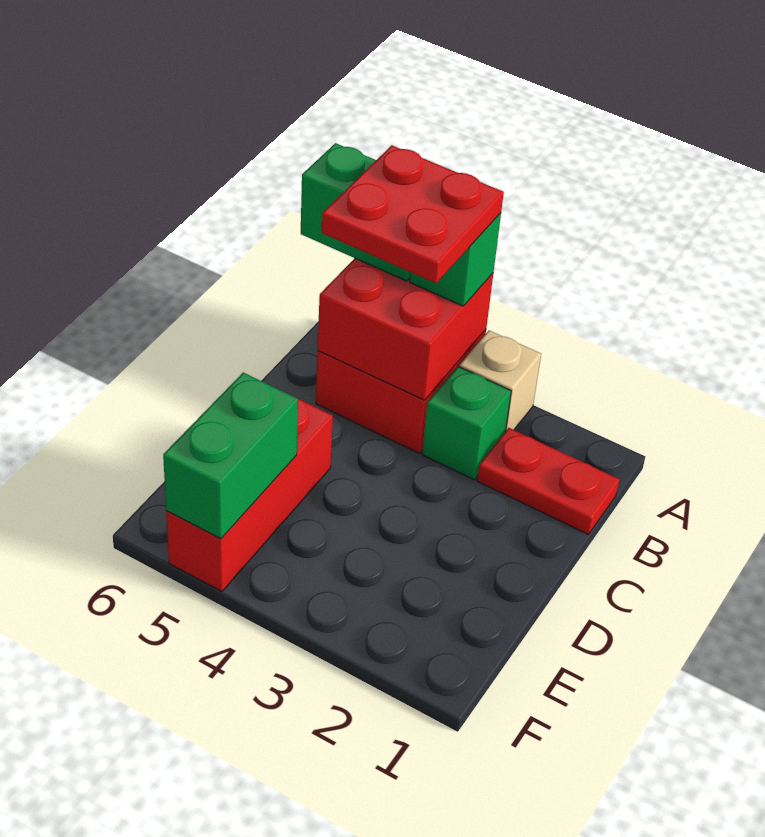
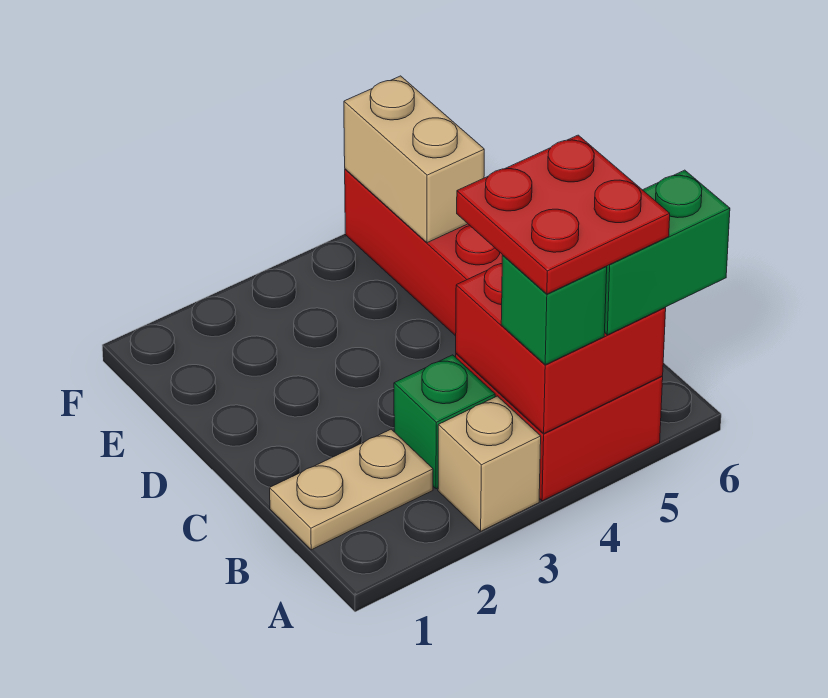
red plate B1:B2 level 1 -> tan plate B1:B2 level 1
green brick E5:F5 level 2 -> tan brick E5:F5 level 2

